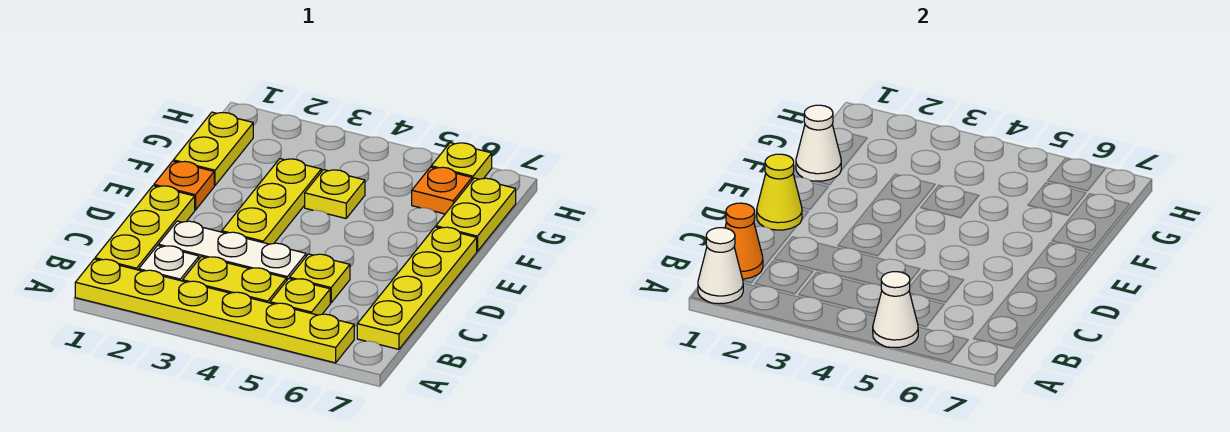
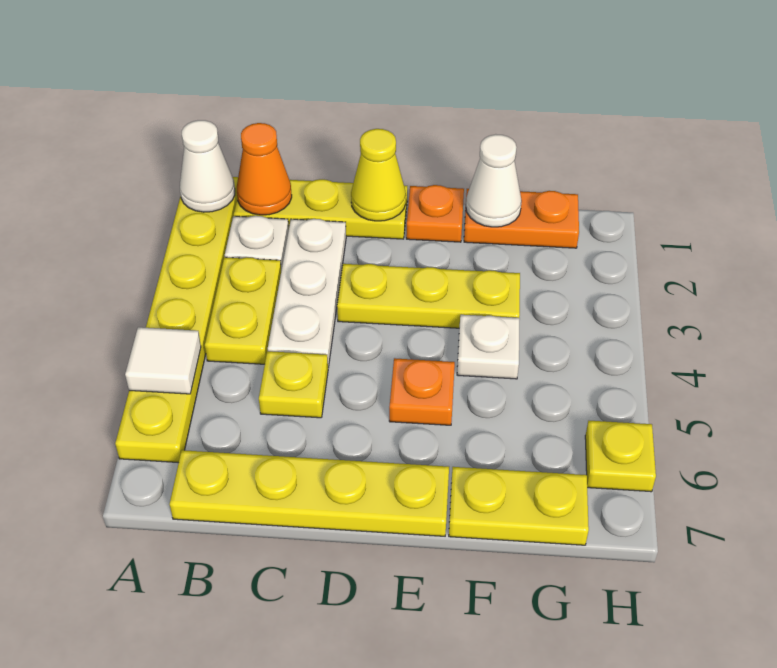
white cone A5 level 2 -> white tile A5 level 2
yellow plate B5 level 1 -> none
yellow plate F1:G1 level 1 -> orange plate F1:G1 level 1
yellow plate F4 level 1 -> white plate F4 level 1
orange plate G6 level 1 -> orange plate E5 level 1

